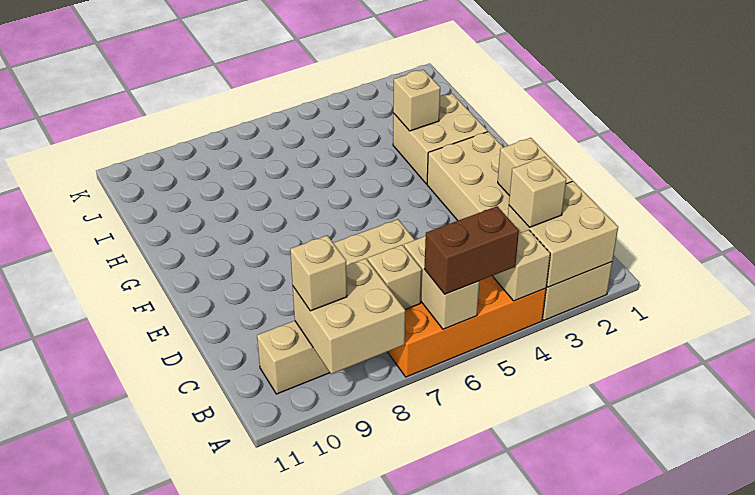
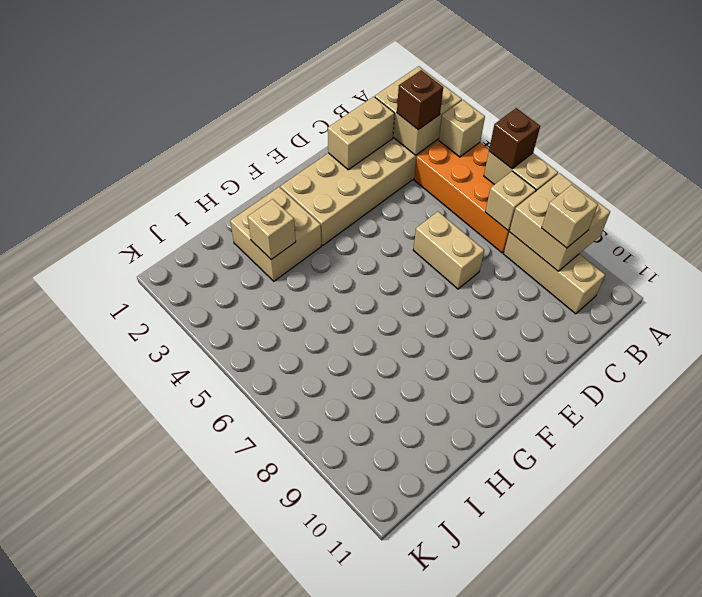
brown brick A5:A6 level 3 -> brown brick A6 level 3
tan brick A6:B6 level 2 -> tan brick A6:A7 level 2
tan brick B3 level 3 -> brown brick B3 level 3

